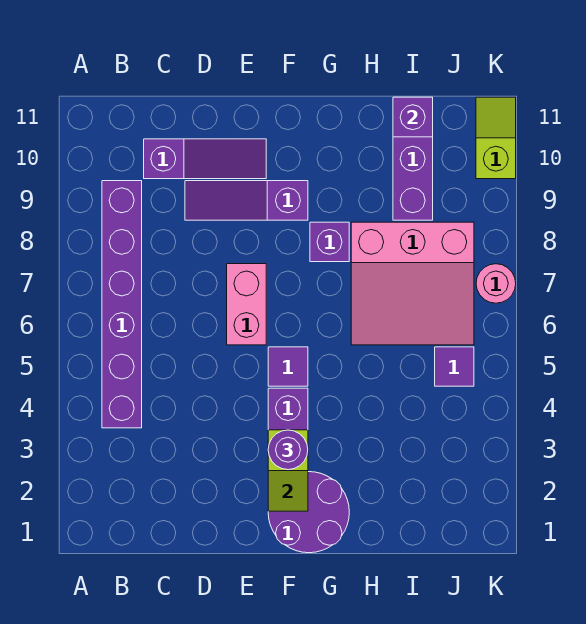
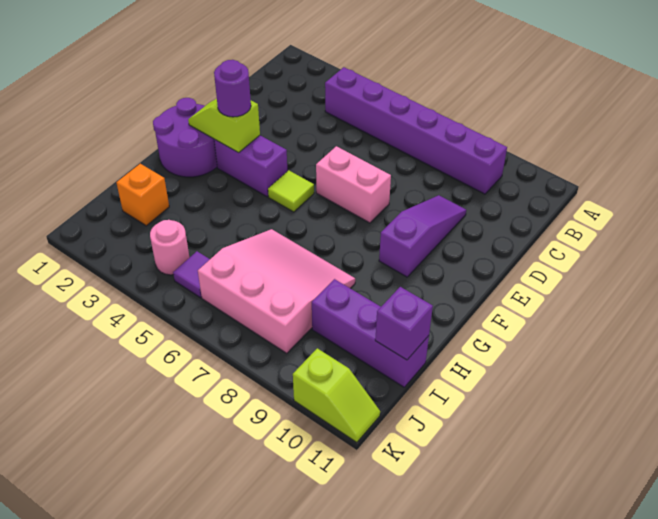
purple slope C10:E10 level 1 top C -> none
purple tile F5 level 1 -> lime tile F5 level 1
purple brick G8 level 1 -> none
pink slope H6:J8 level 1 top 8 -> pink slope H6:J8 level 1 top J
none -> orange brick I2 level 1
pink round brick K7 level 1 -> pink round brick J4 level 1

